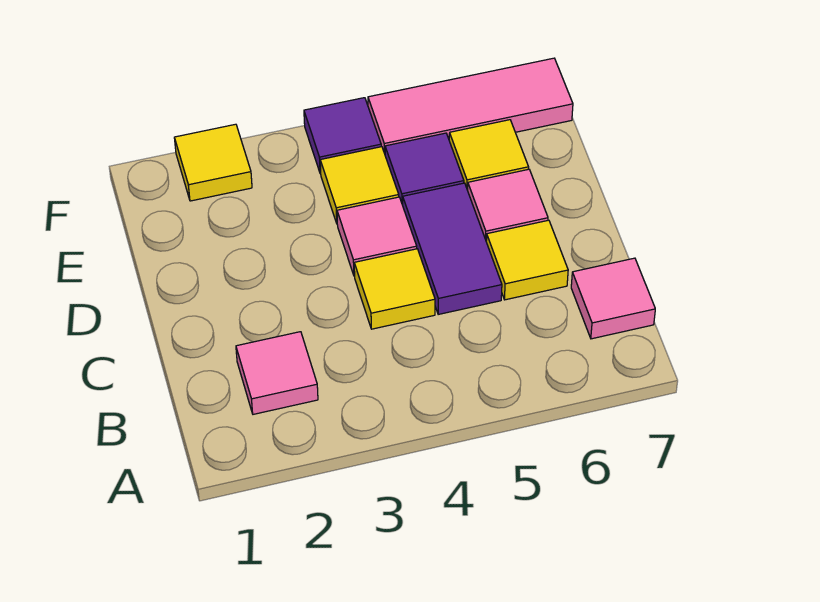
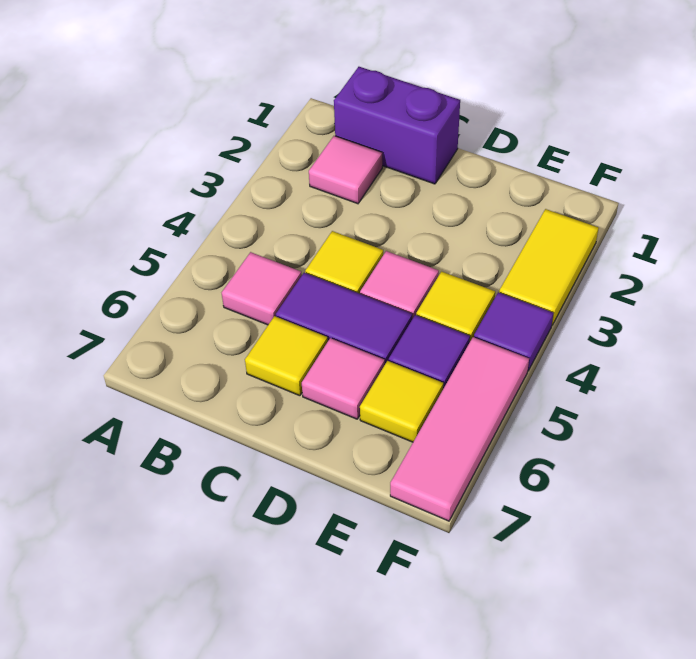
none -> purple brick B1:C1 level 1
pink tile B7 level 1 -> pink tile B5 level 1
yellow tile F2 level 1 -> yellow tile F2:F3 level 1

